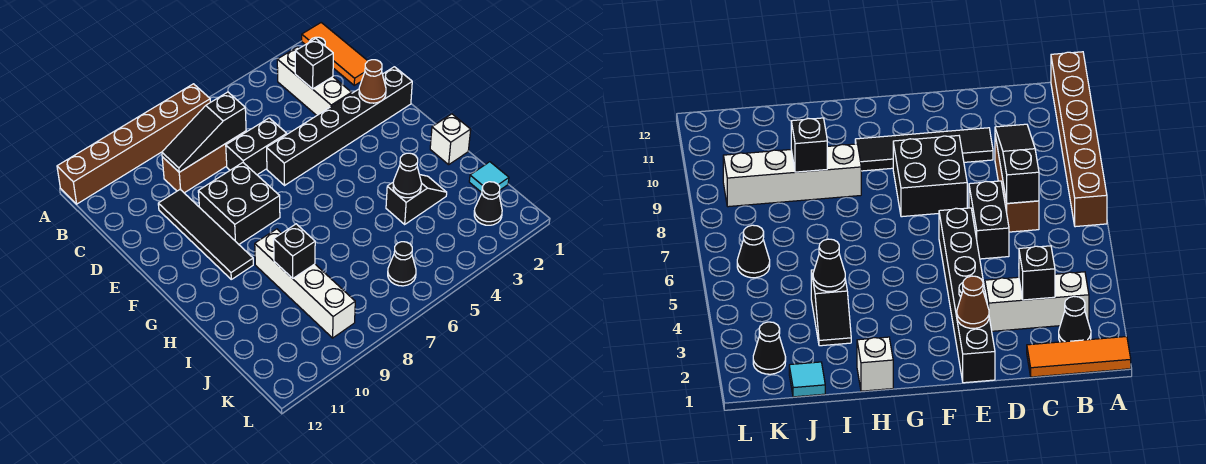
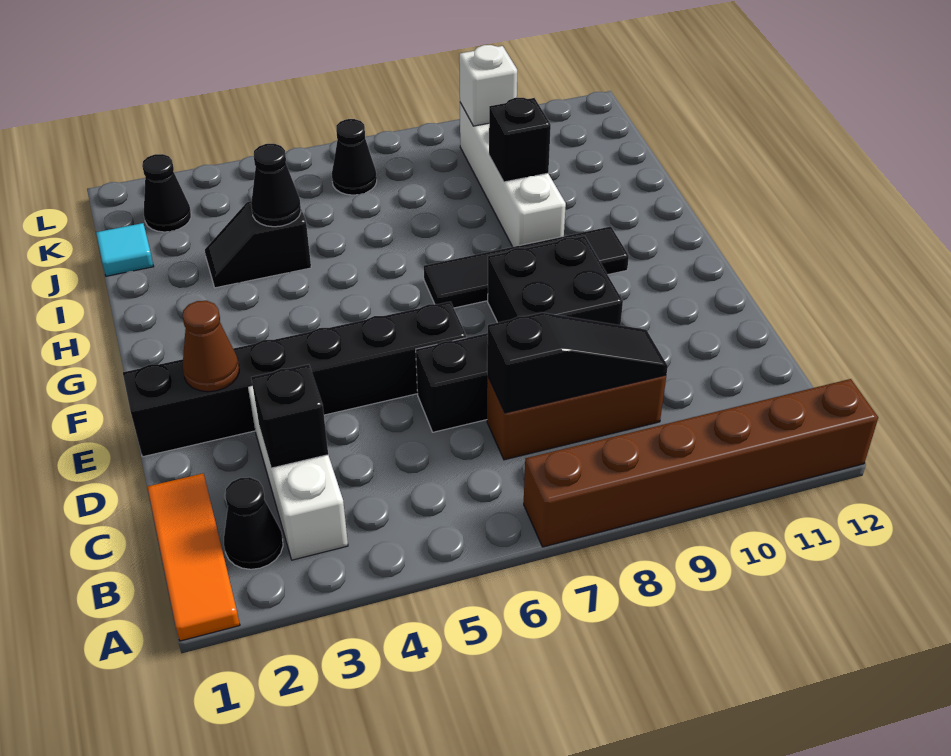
black tile D10:G10 level 1 -> black tile G7:G10 level 1
white brick H1 level 1 -> white brick K9 level 2

